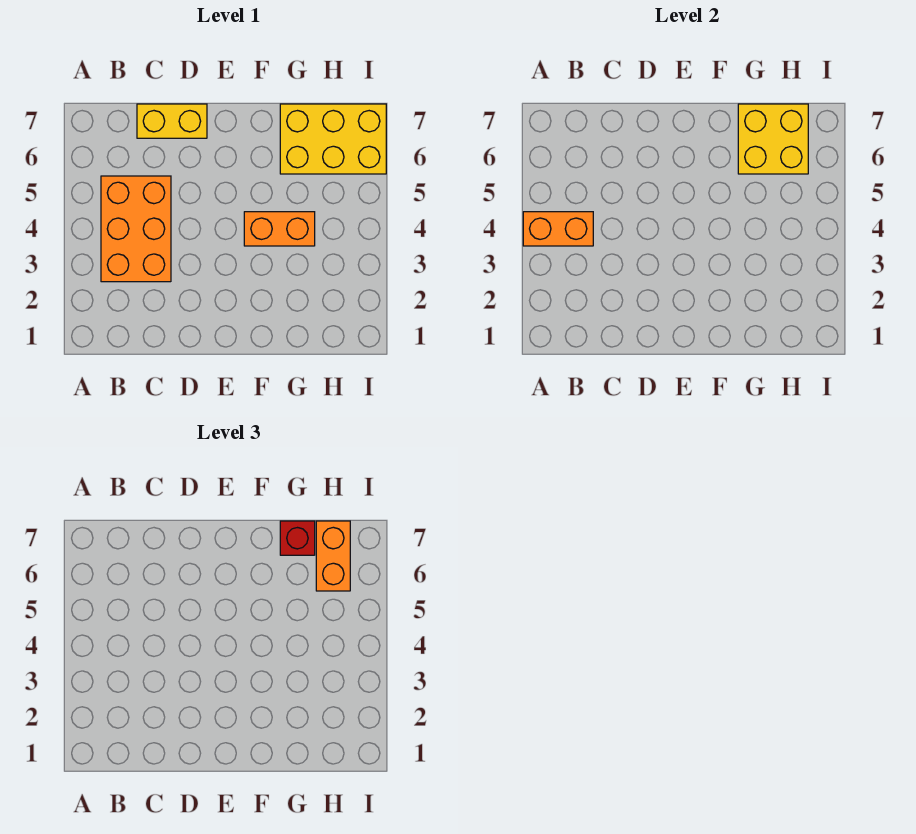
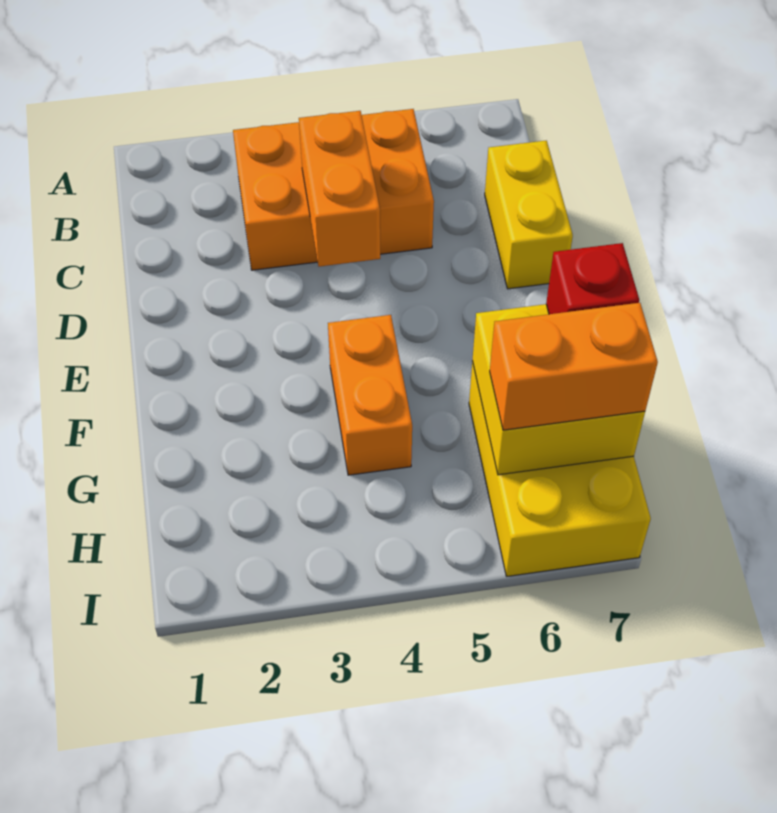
orange brick A4:B4 level 2 -> orange brick C4:D4 level 2

